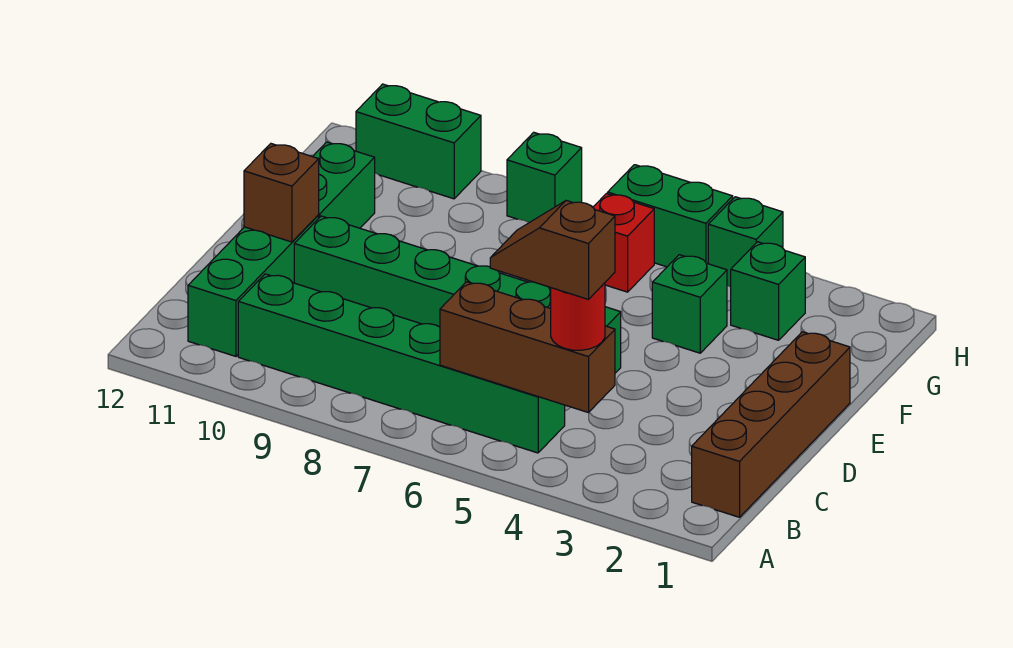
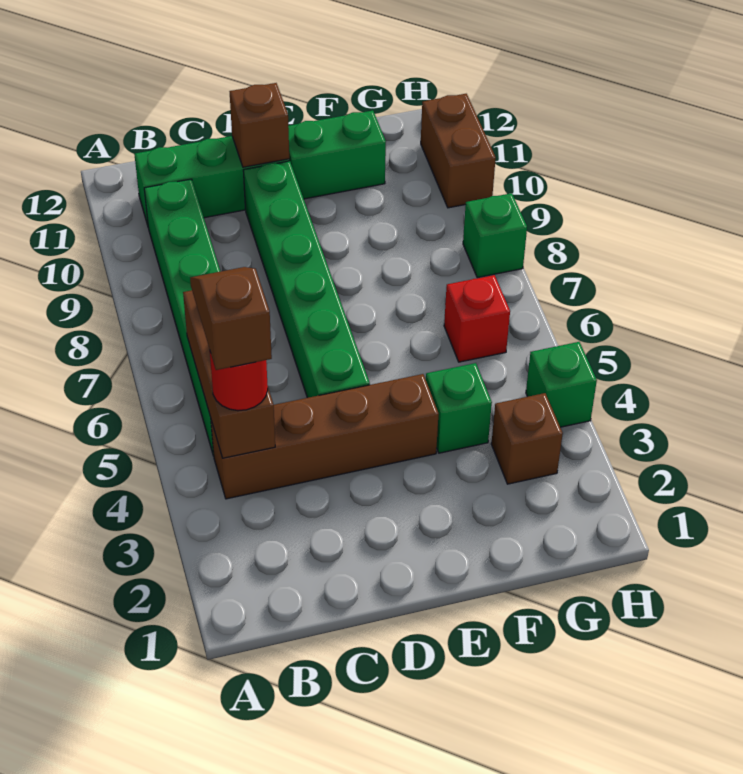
brown brick B1:E1 level 1 -> brown brick B4:E4 level 1
green brick G3 level 1 -> brown brick G3 level 1
green brick H5:H6 level 1 -> none
green brick H10:H11 level 1 -> brown brick H10:H11 level 1

